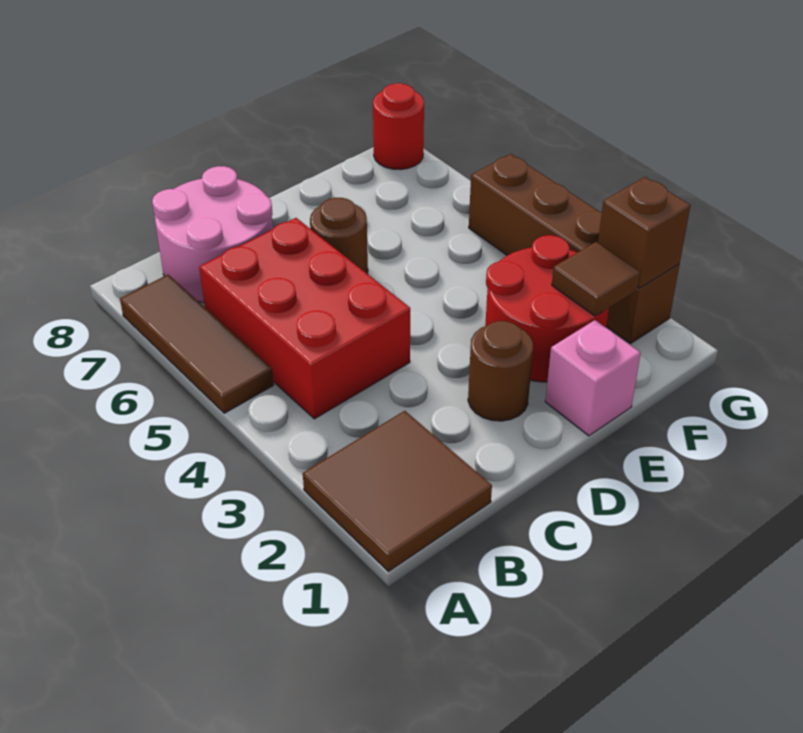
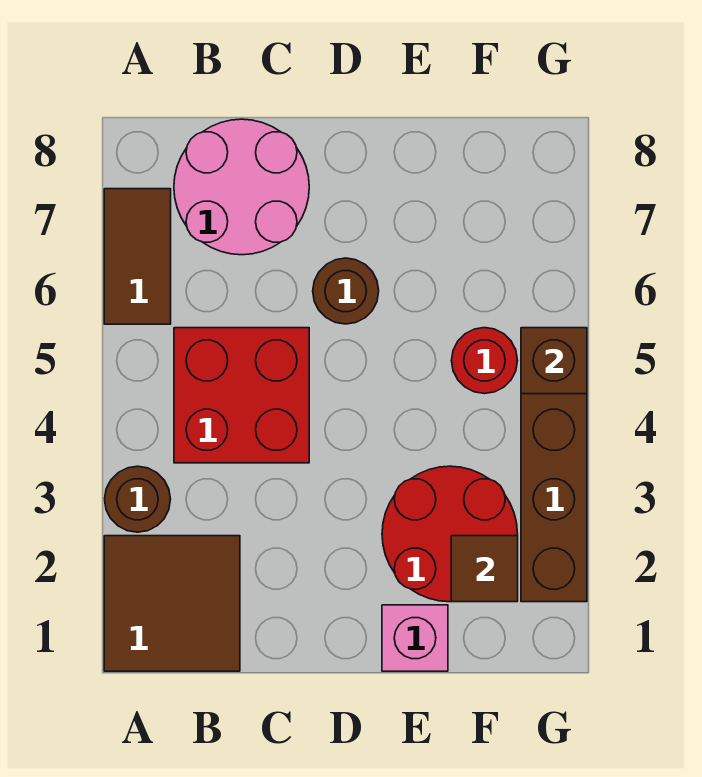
brown tile A5:A7 level 1 -> brown tile A6:A7 level 1
red brick B4:C6 level 1 -> red brick B4:C5 level 1
brown round brick D2 level 1 -> brown round brick A3 level 1
brown brick G2 level 2 -> brown brick G5 level 2
red round brick G8 level 1 -> red round brick F5 level 1

